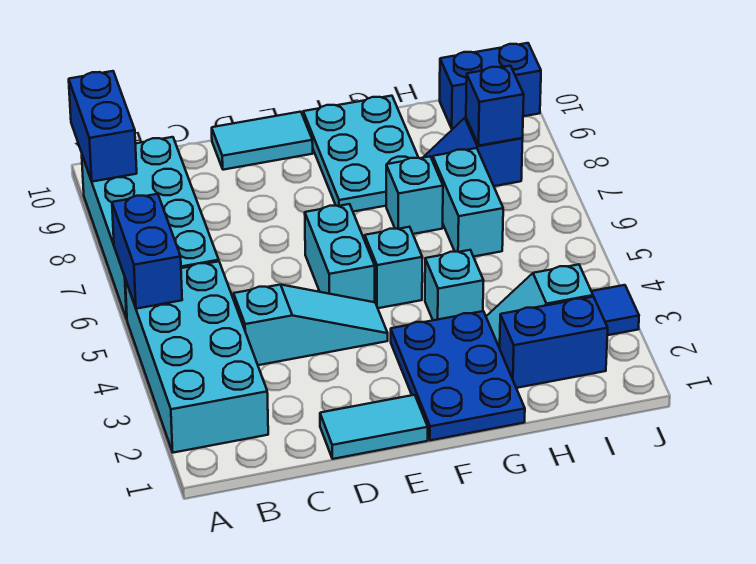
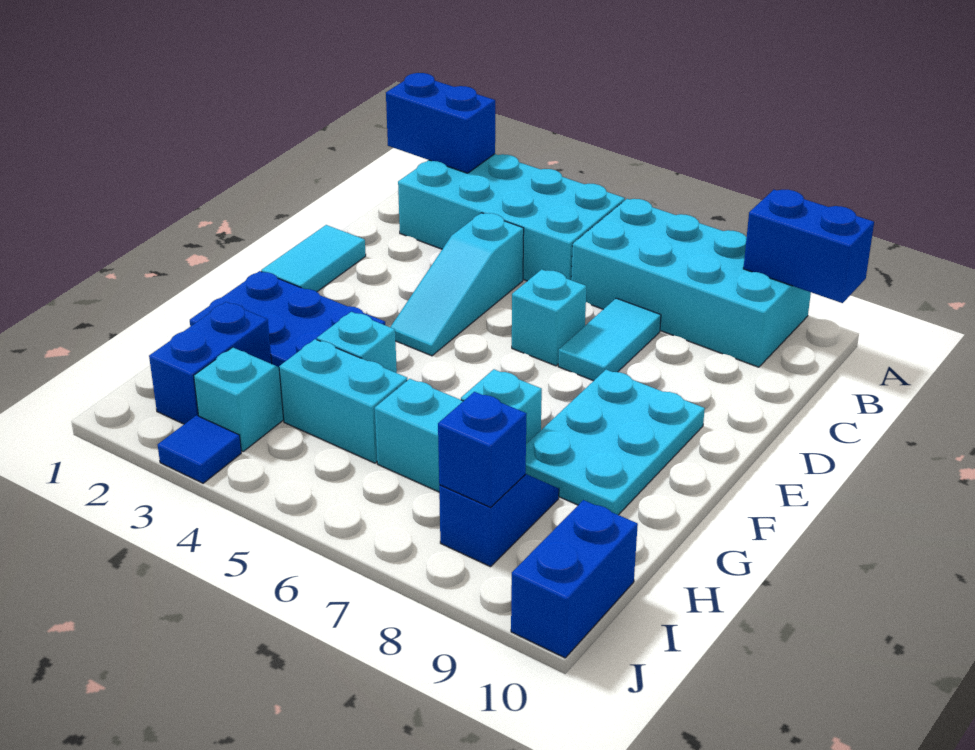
blue brick A5:A6 level 2 -> blue brick A1:A2 level 2
cyan tile D10:E10 level 1 -> cyan tile C7:D7 level 1
cyan brick E5:E6 level 1 -> cyan brick H4:H5 level 1
cyan brick F5 level 1 -> cyan brick D6 level 1
cyan plate F8:G10 level 1 -> cyan plate E8:G9 level 1

